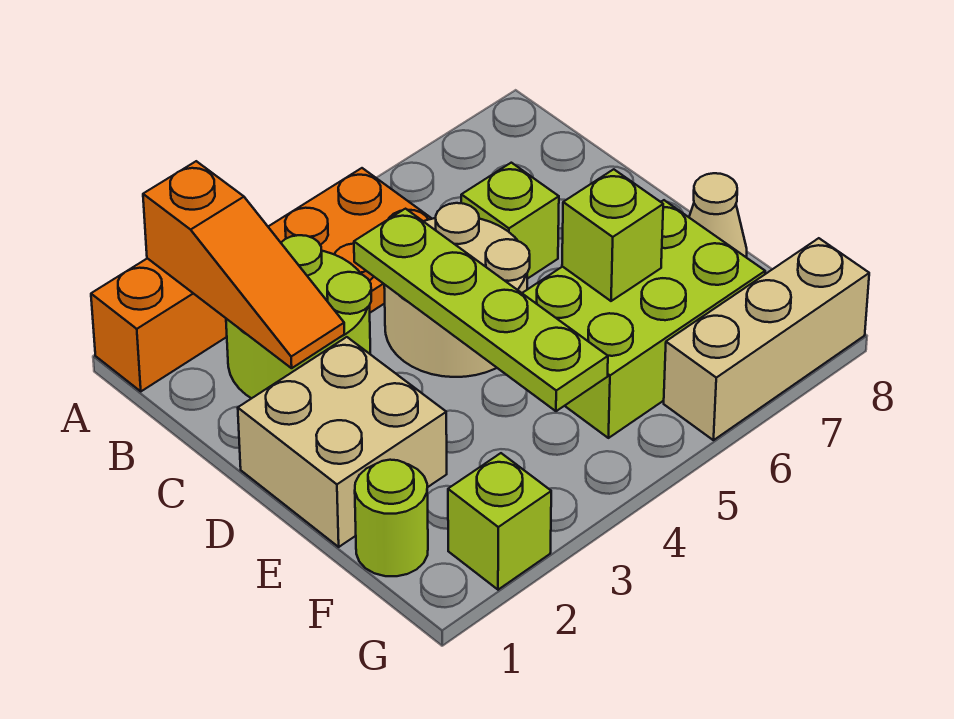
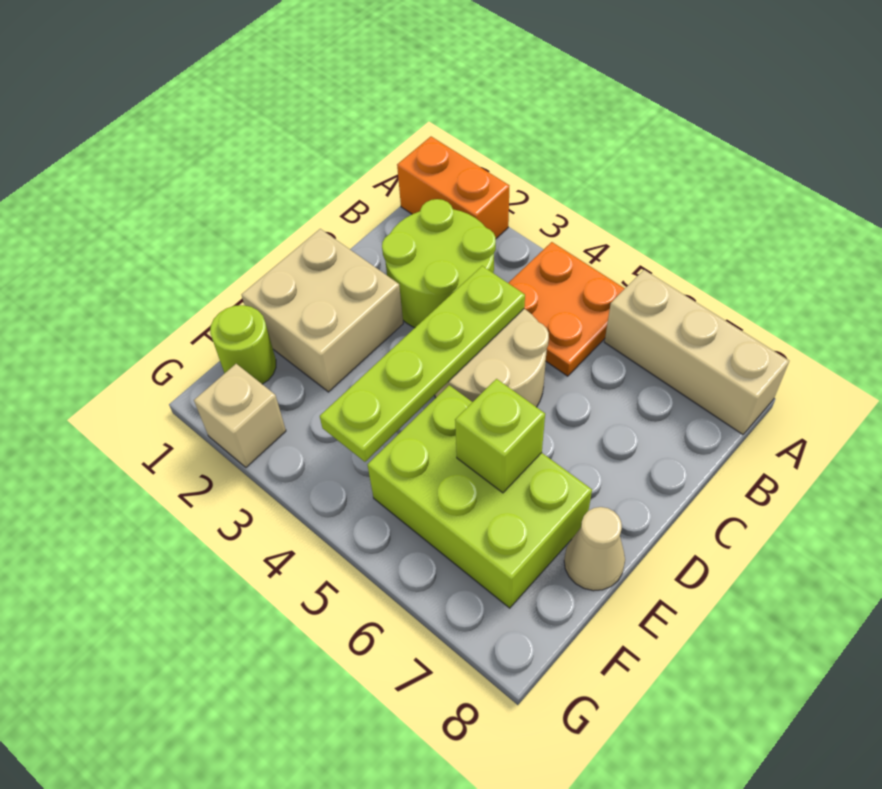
orange slope A2:C2 level 2 top A -> none
lime brick C6 level 1 -> none
lime brick G2 level 1 -> tan brick G2 level 1
tan brick G6:G8 level 1 -> tan brick A6:A8 level 1

